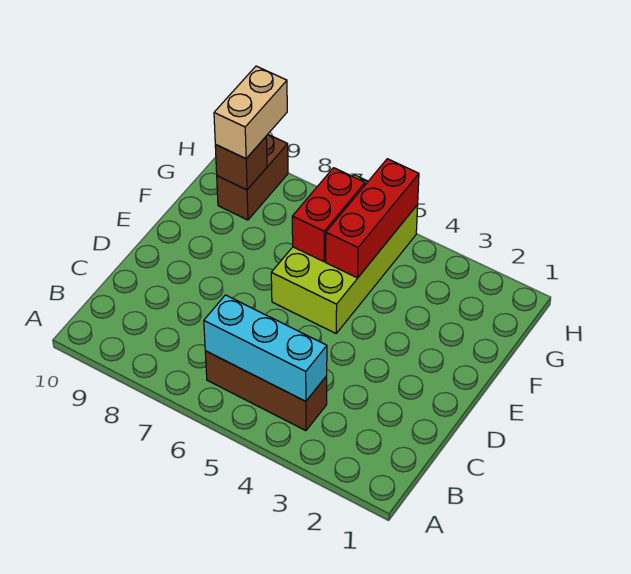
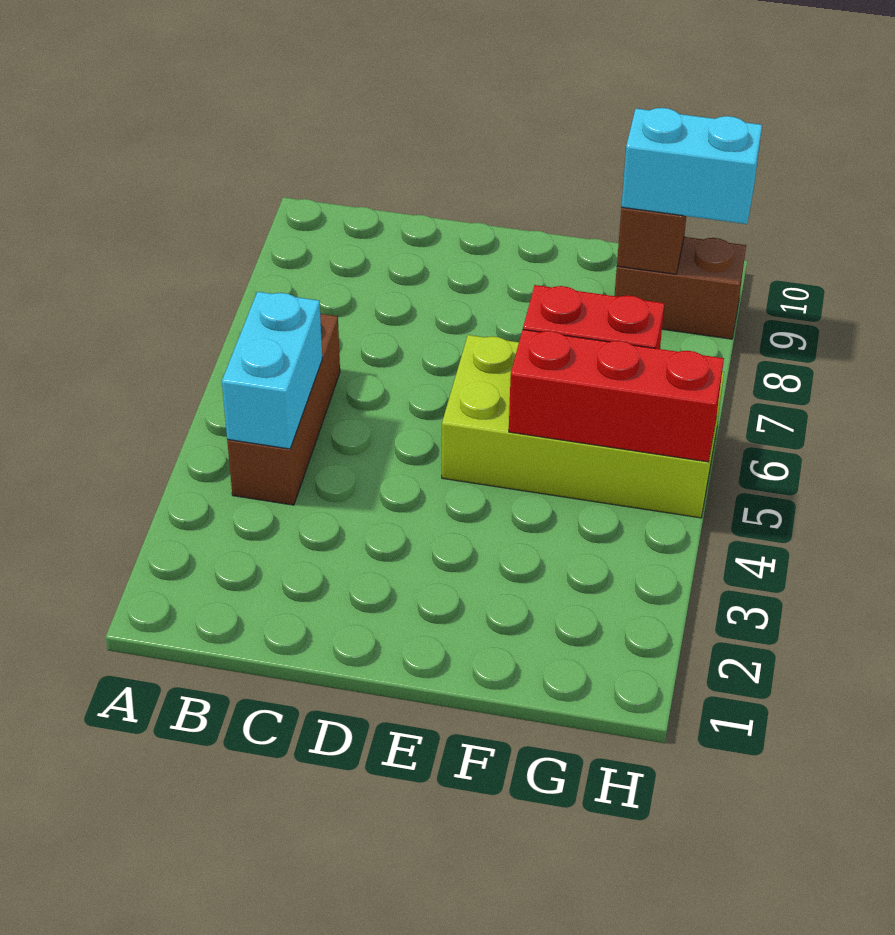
cyan brick B4:B6 level 2 -> cyan brick B4:B5 level 2
tan brick G9:H9 level 3 -> cyan brick G9:H9 level 3

